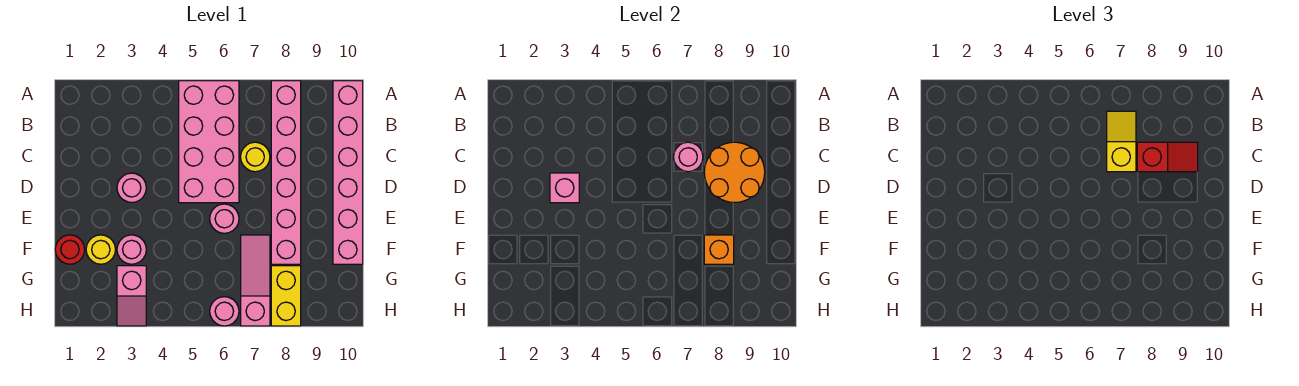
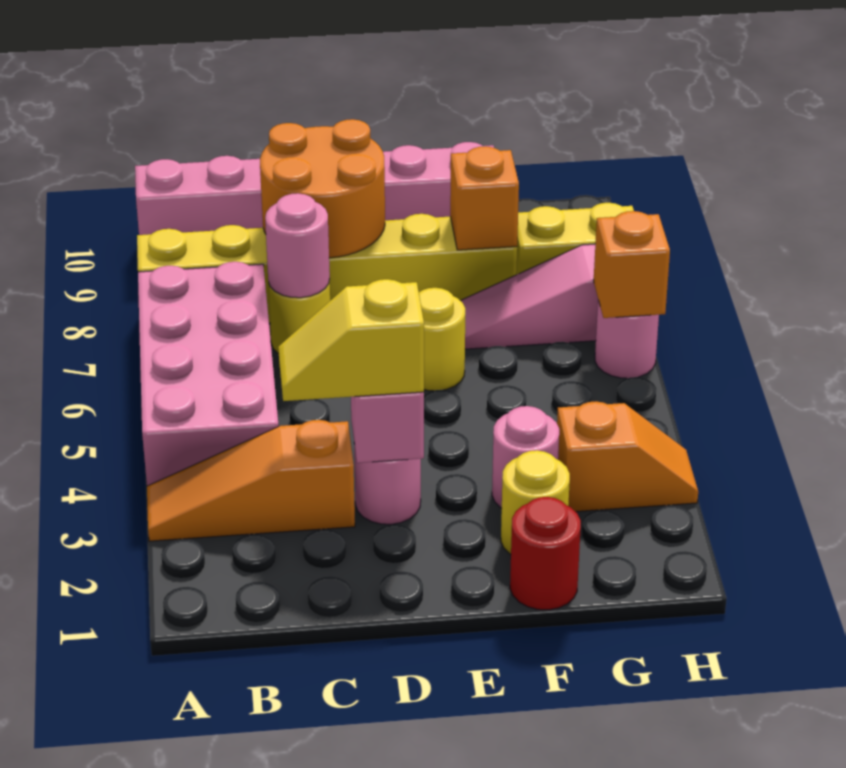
none -> orange slope A3:C3 level 1 top C
pink brick A5:D6 level 1 -> pink brick A4:B7 level 1
pink brick A8:F8 level 1 -> yellow brick A8:F8 level 1
yellow slope B7:C7 level 3 top C -> yellow slope C3:D3 level 3 top D
red slope C8:C9 level 3 top 8 -> none
pink round brick E6 level 1 -> yellow round brick E6 level 1
pink slope G3:H3 level 1 top G -> orange slope G3:H3 level 1 top G
none -> orange brick H6 level 2

